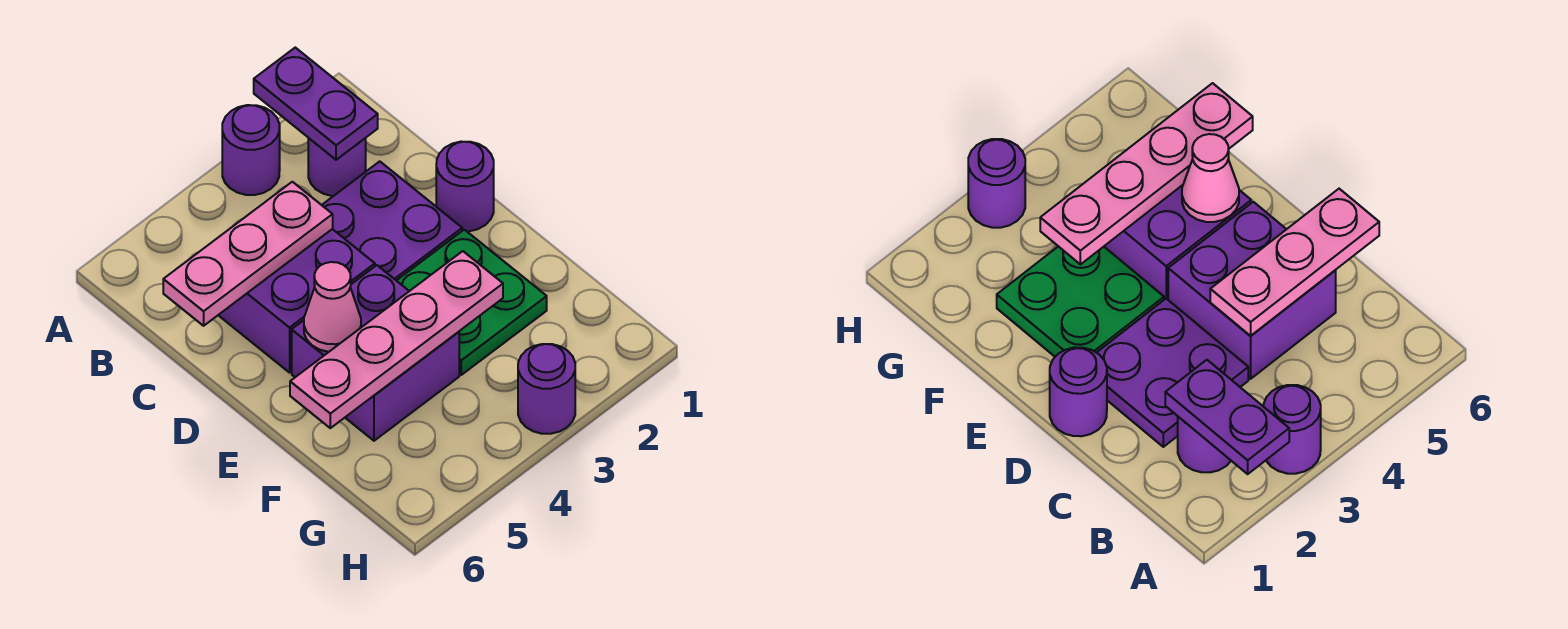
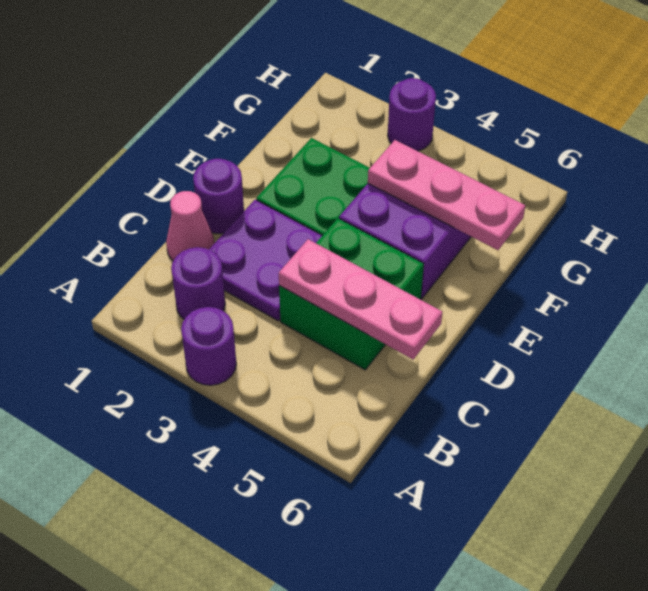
purple plate A2:B2 level 2 -> none
purple brick C4:D5 level 1 -> green brick C4:D5 level 1
pink cone E5 level 2 -> pink cone C1 level 1
pink plate F3:F6 level 2 -> pink plate F4:F6 level 2

